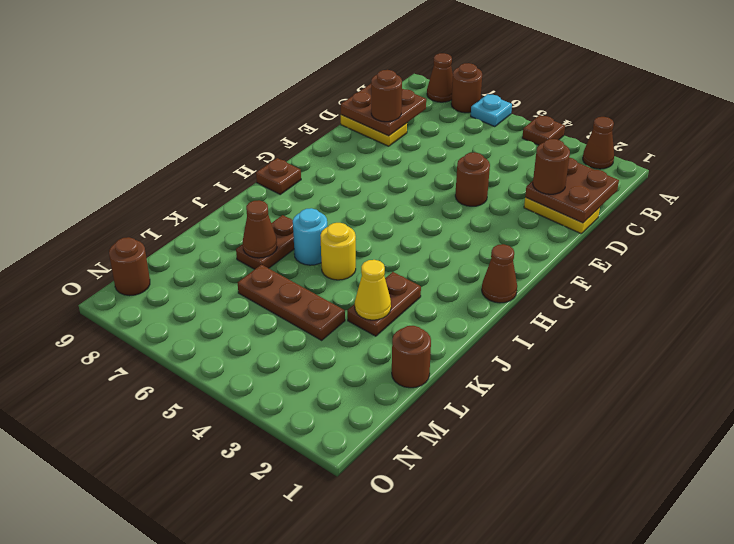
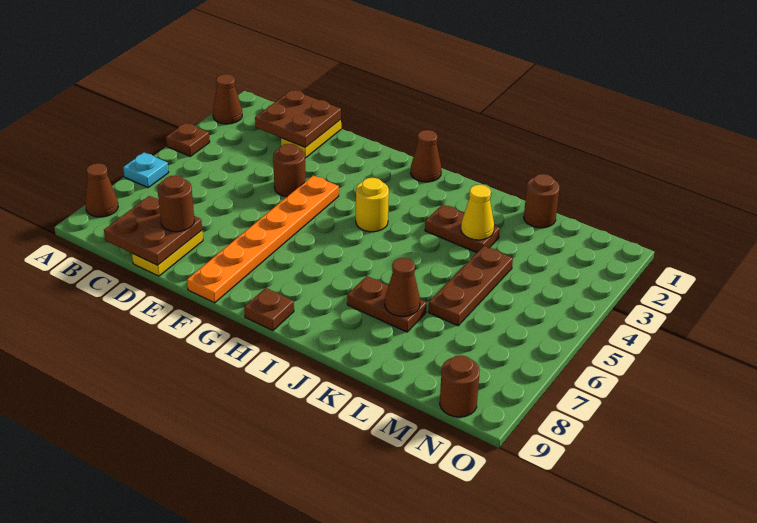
brown round brick A7 level 1 -> none
brown round brick D2 level 3 -> none
none -> orange plate F4:F9 level 1
yellow round brick J5 level 1 -> yellow round brick H4 level 1
cyan round brick J6 level 1 -> none

